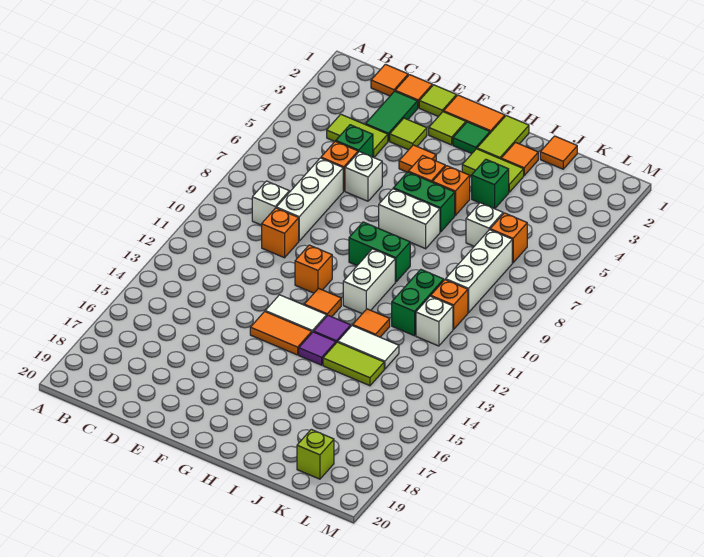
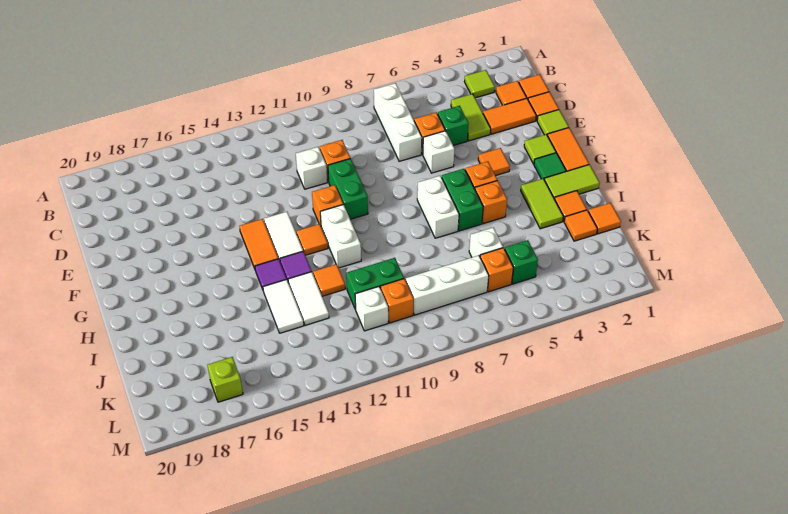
none -> orange tile C2 level 1
white brick C9 level 1 -> white brick D11 level 1
green tile D2:D3 level 1 -> orange tile D2:D3 level 1
white brick D7:D9 level 1 -> white brick B7:D7 level 1
lime tile E3 level 1 -> lime tile B3 level 1
green brick G9:H9 level 1 -> green brick E10:F10 level 1
white brick H10:H11 level 1 -> white brick G11:H11 level 1
green brick I4 level 1 -> green brick K5 level 1
lime tile I14:J14 level 1 -> white tile I14:J14 level 1
none -> orange tile J2 level 1
lime brick K19 level 1 -> lime brick L17 level 1

